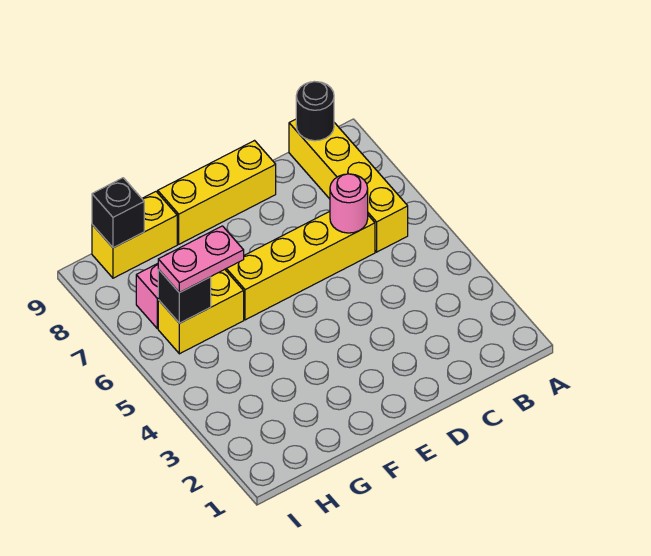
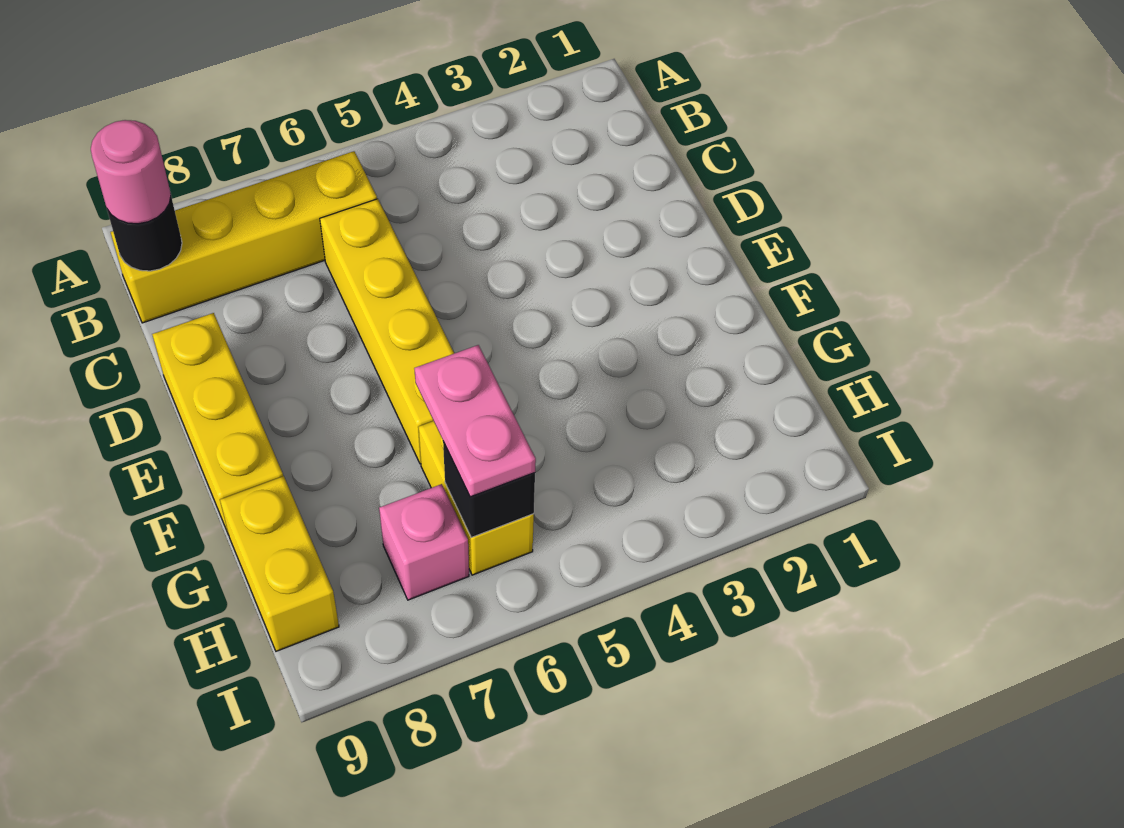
pink round brick C6 level 2 -> pink round brick B9 level 3
black brick H9 level 2 -> none

